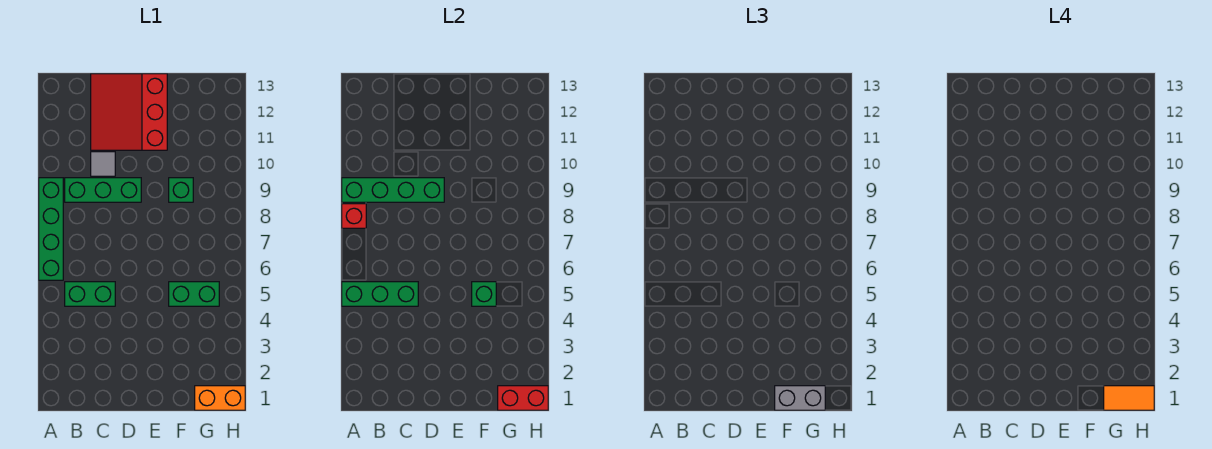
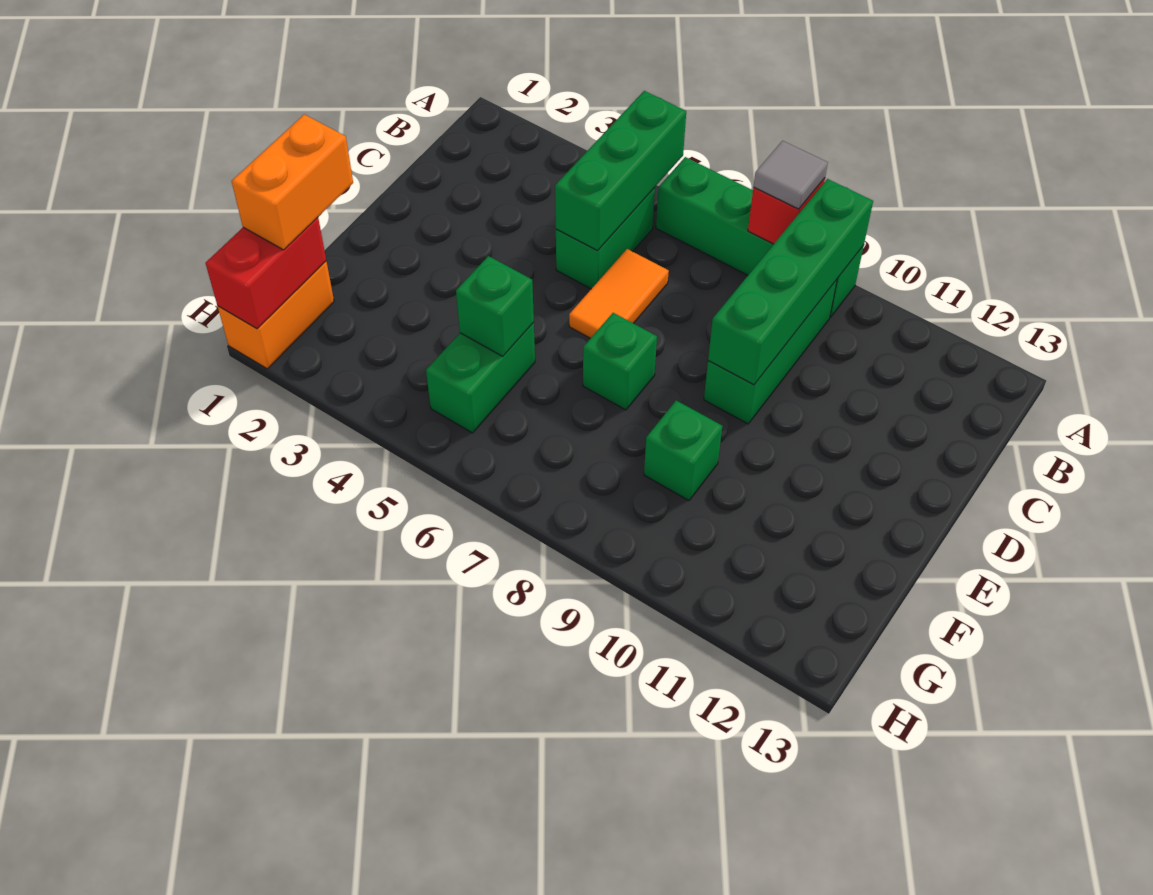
grey tile C10 level 1 -> grey tile A8 level 3
red slope C11:E13 level 1 top E -> none
none -> green brick E7 level 1
grey brick F1:G1 level 3 -> orange brick F1:G1 level 3
orange tile G1:H1 level 4 -> orange tile C6:D6 level 1

